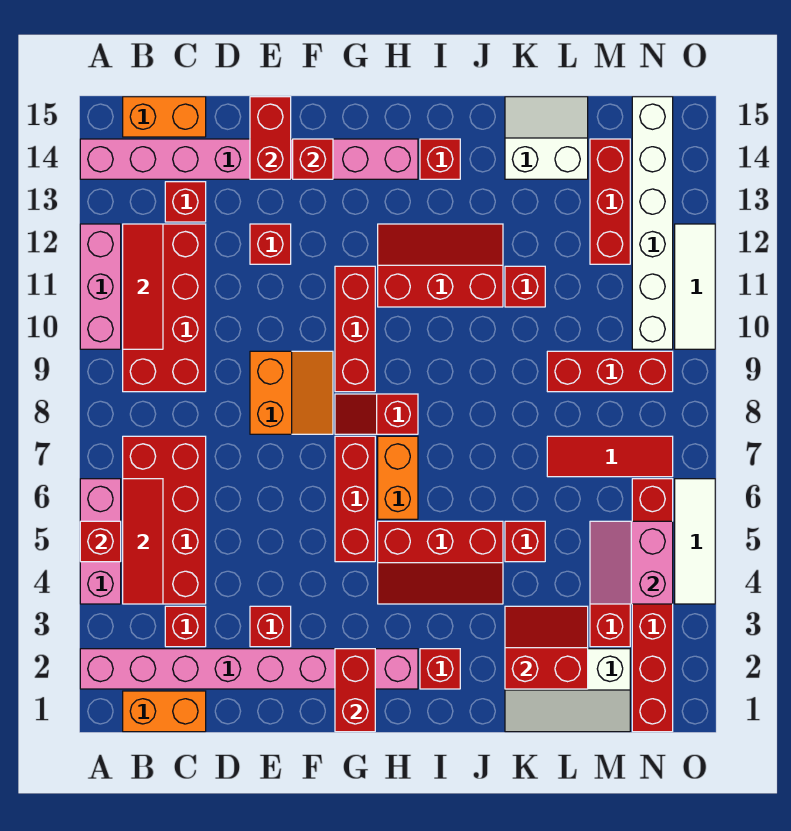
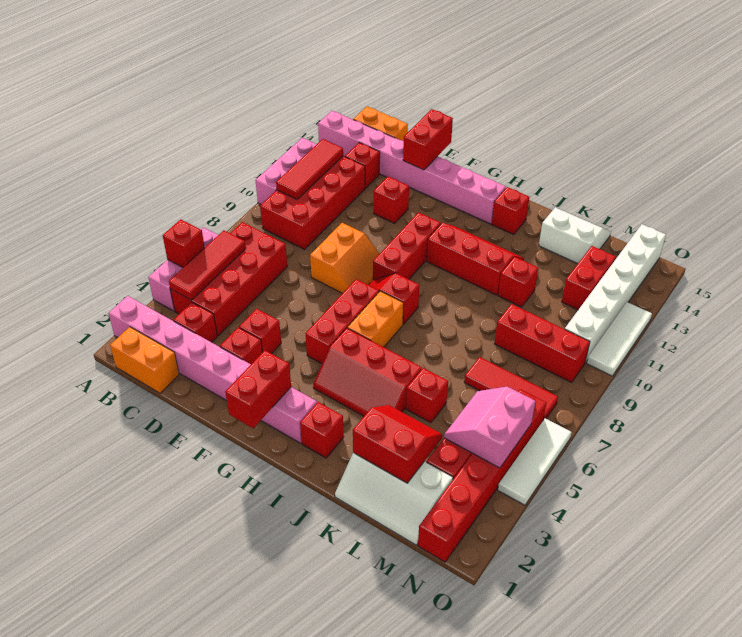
red brick F14 level 2 -> red brick E4 level 1
red brick M12:M14 level 1 -> red brick M12:M13 level 1

